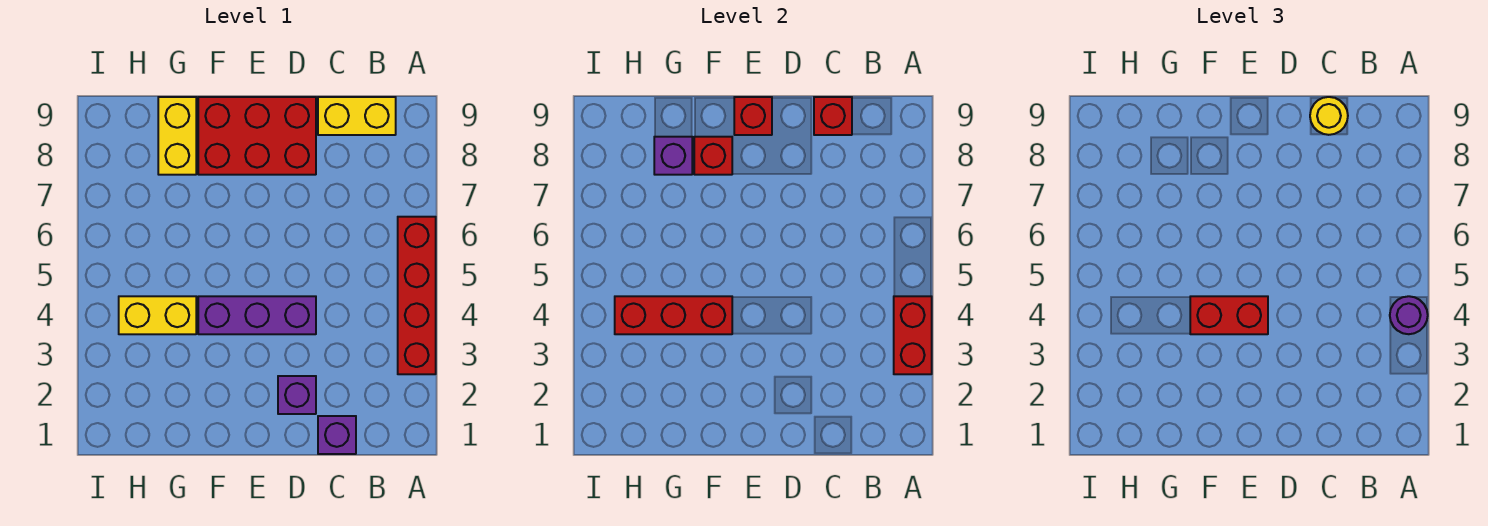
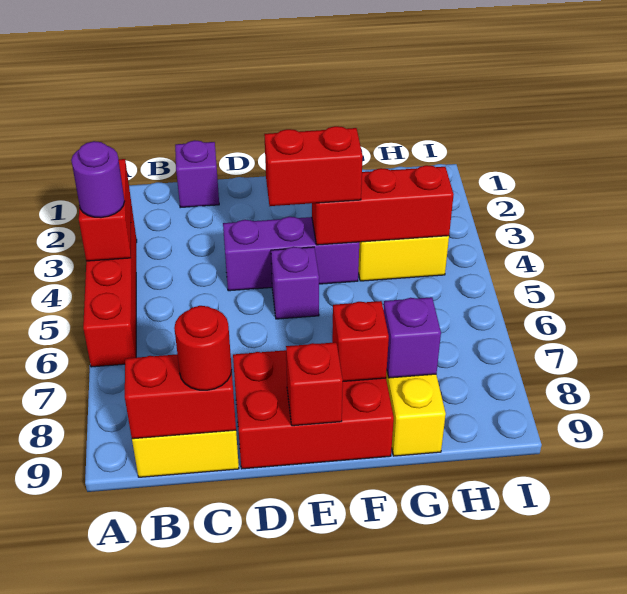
red brick C9 level 2 -> red brick B9:C9 level 2
yellow round brick C9 level 3 -> red round brick C9 level 3
purple brick D2 level 1 -> purple brick E5 level 1

